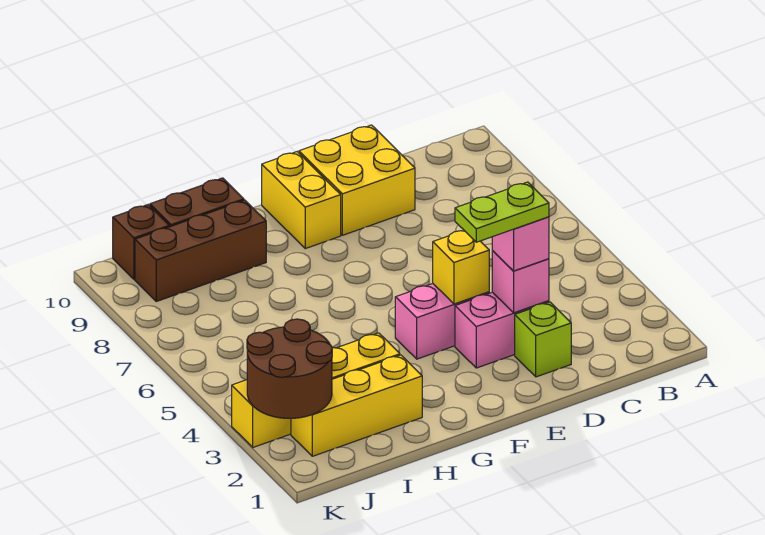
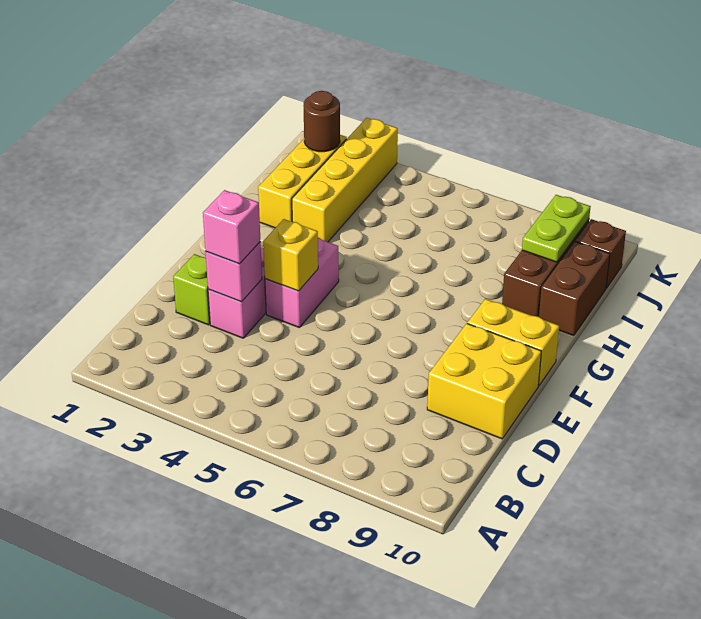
lime plate D3:E3 level 4 -> lime plate I9:J9 level 2
brown round brick J2:K3 level 2 -> brown round brick J2 level 2

